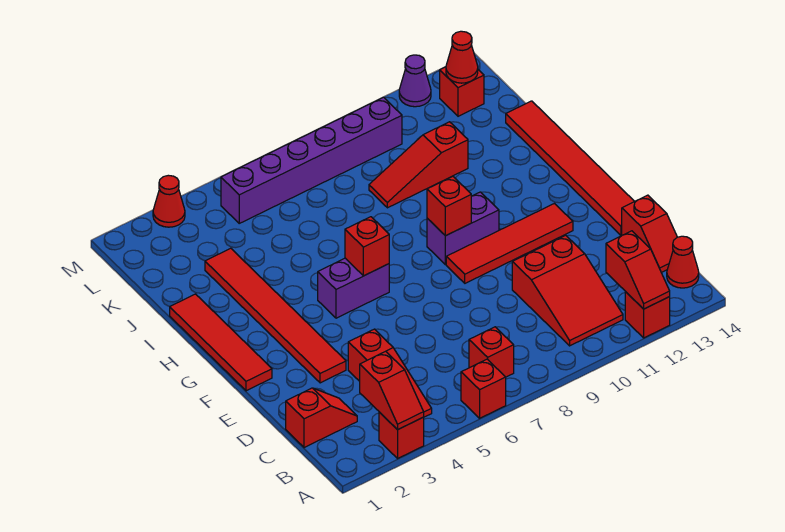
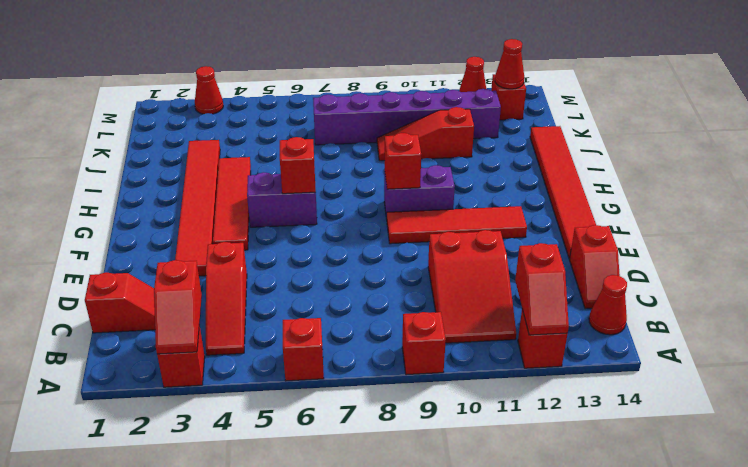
red brick B7 level 1 -> red brick A9 level 1
red tile F1:I1 level 1 -> red tile F4:I4 level 1
purple brick L5:L10 level 1 -> purple brick K7:K12 level 1
purple cone M12 level 1 -> red cone M12 level 1

